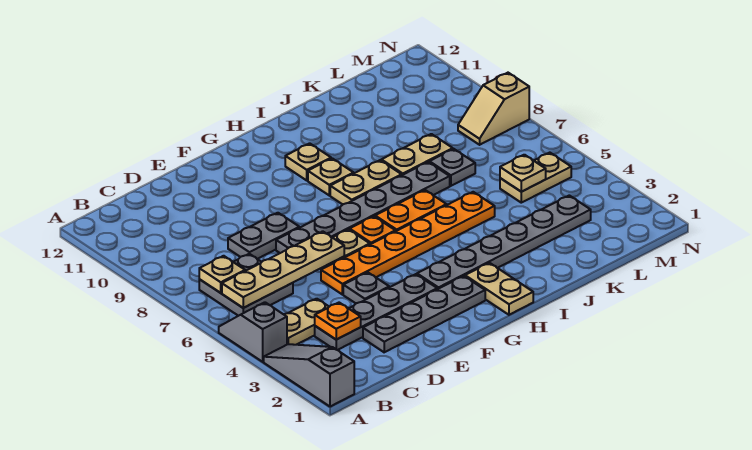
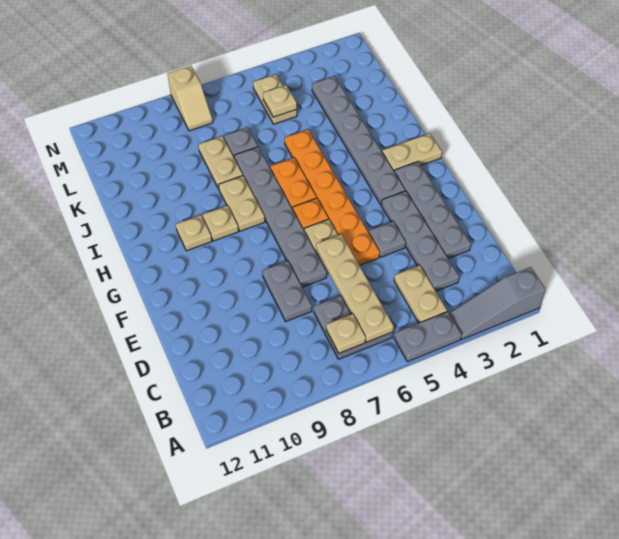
grey slope A4:A5 level 1 top 4 -> grey plate A4:A5 level 1
orange plate C3 level 2 -> none

